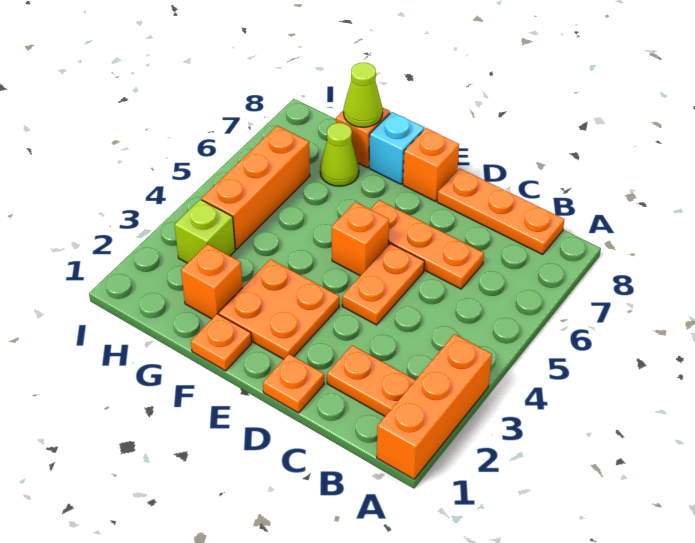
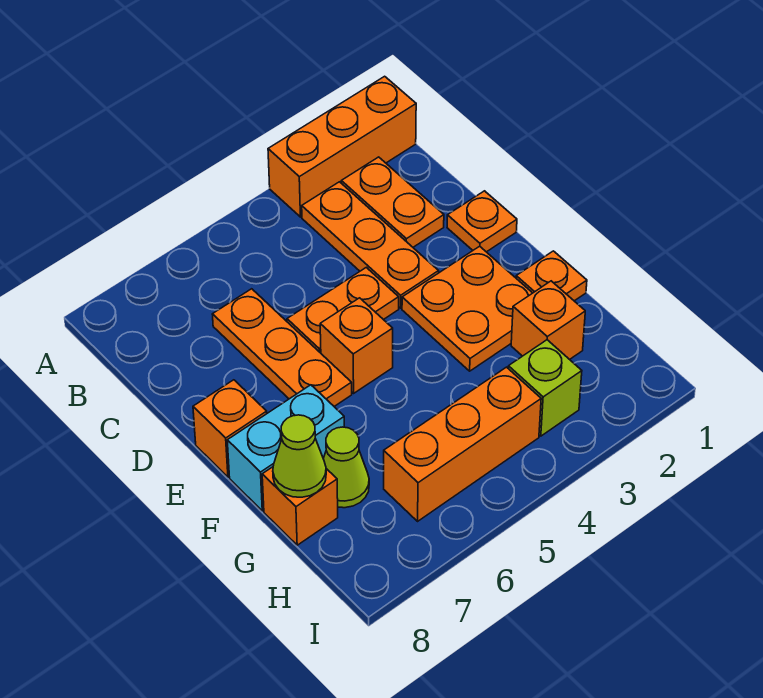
orange plate B8:D8 level 1 -> orange plate B3:D3 level 1
cyan brick F8 level 1 -> cyan brick F7:F8 level 1

